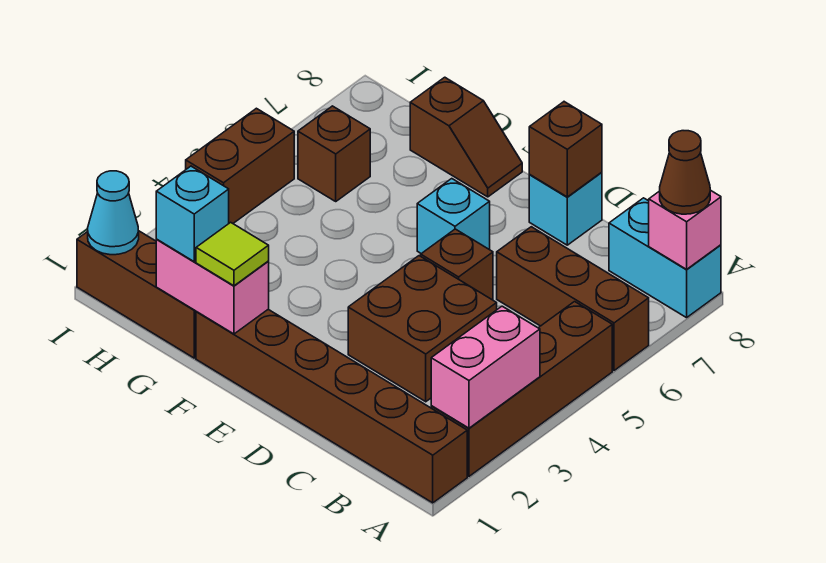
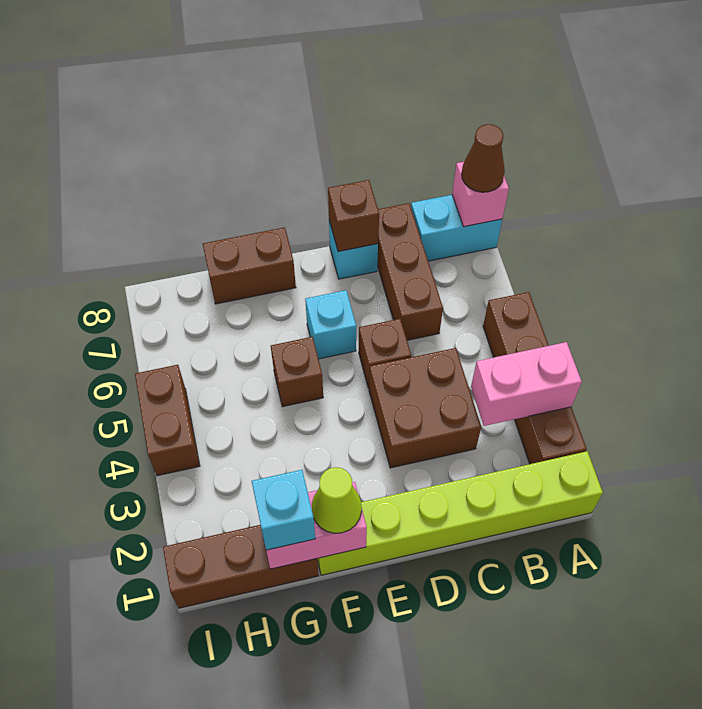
brown brick A1:F1 level 1 -> lime brick A1:F1 level 1
pink brick A2:A3 level 2 -> pink brick A3:B3 level 2
brown brick A6:C6 level 1 -> brown brick C6:C8 level 1
lime tile F1 level 3 -> lime cone F1 level 3
brown slope F8:G8 level 1 top G -> brown brick F8:G8 level 1
brown brick H6 level 1 -> brown brick F5 level 1
cyan cone I1 level 2 -> none

